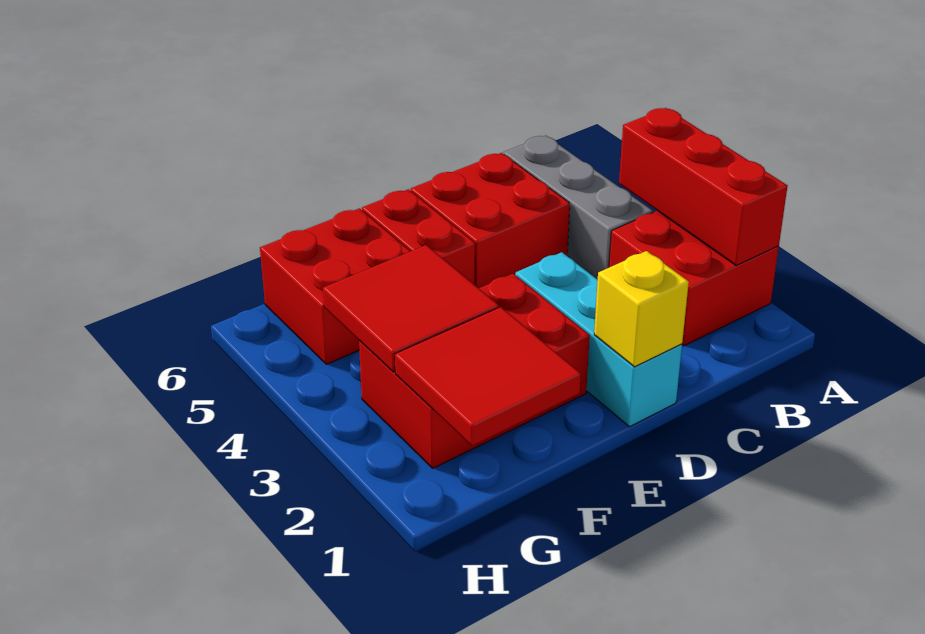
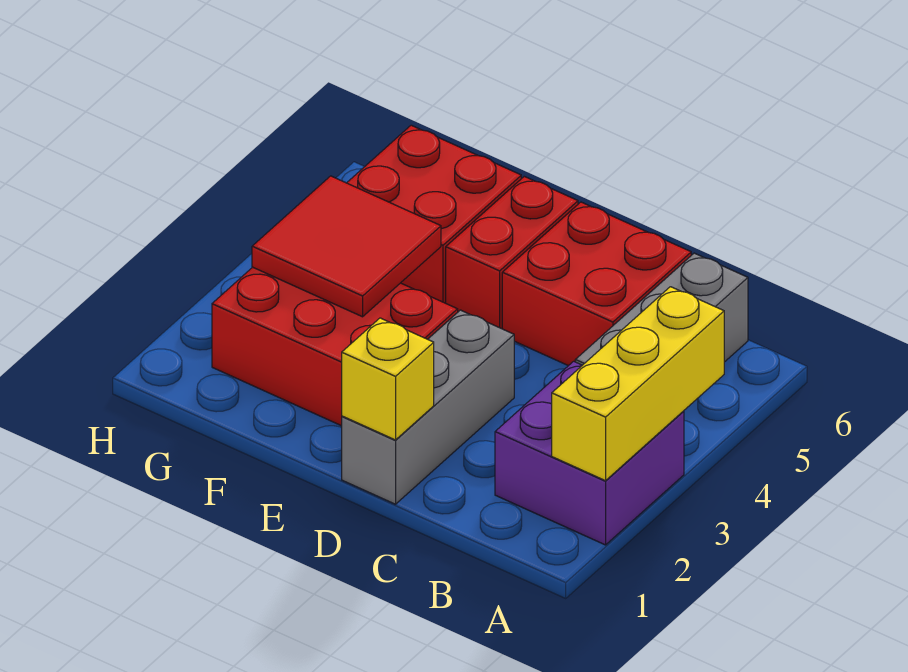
red brick A2:B3 level 1 -> purple brick A2:B3 level 1
red brick A2:A4 level 2 -> yellow brick A2:A4 level 2
cyan brick D1:D3 level 1 -> grey brick D1:D3 level 1
red tile F1:G2 level 2 -> none

